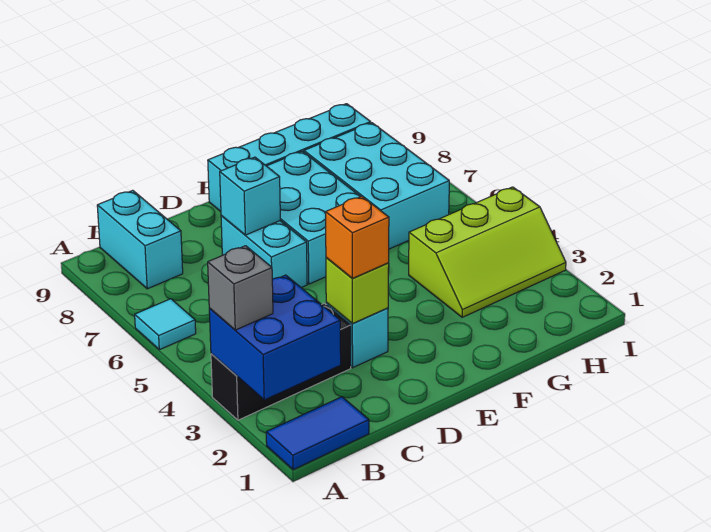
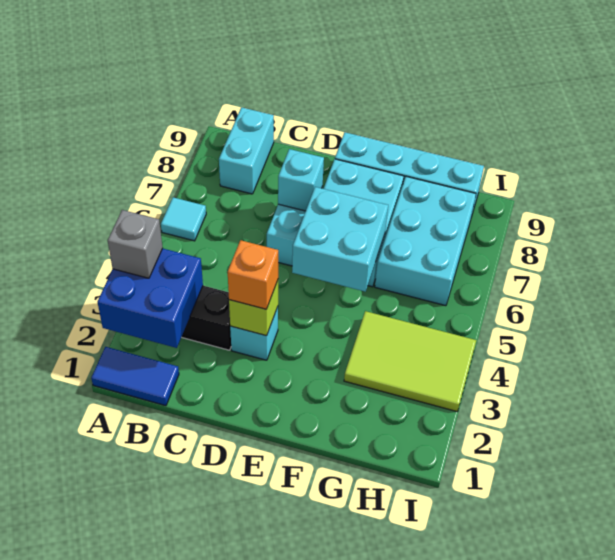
none -> cyan brick E5:F6 level 2
lime slope G3:I4 level 1 top 4 -> lime tile G3:I4 level 1

